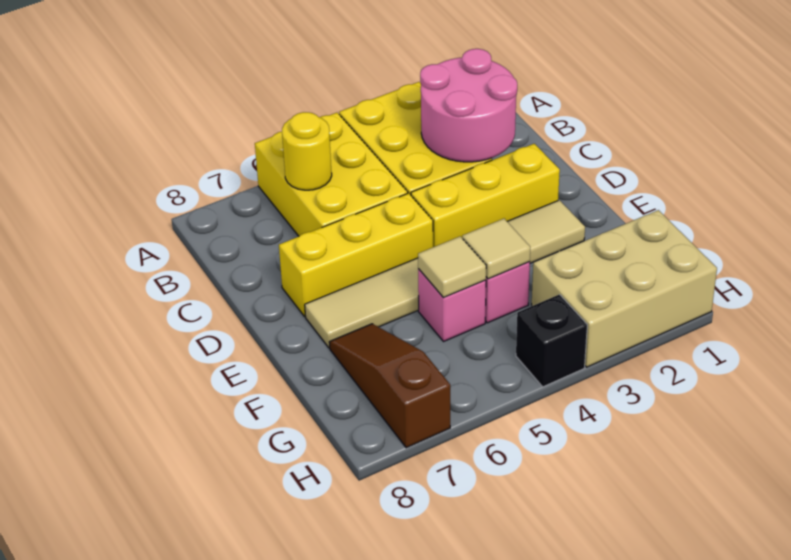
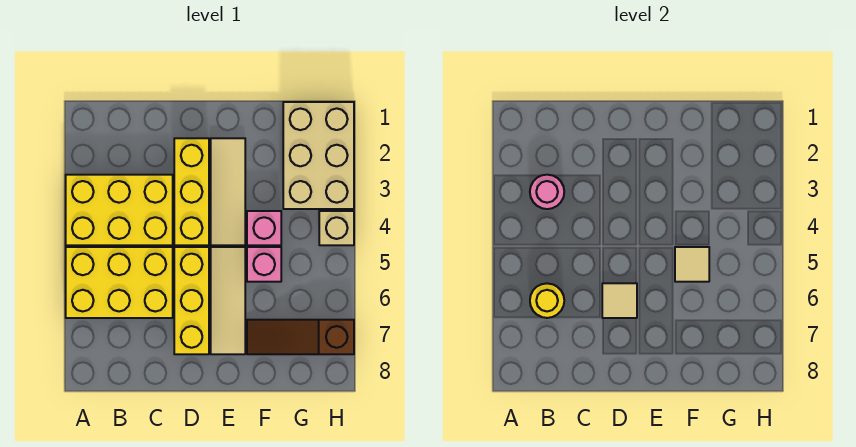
pink round brick B2:C3 level 2 -> pink round brick B3 level 2
tan tile F4 level 2 -> tan tile D6 level 2
black brick H4 level 1 -> tan brick H4 level 1

